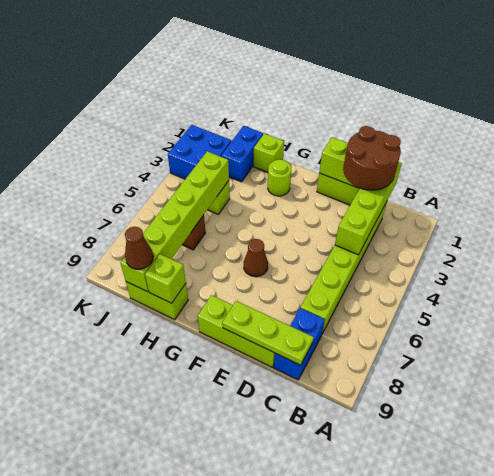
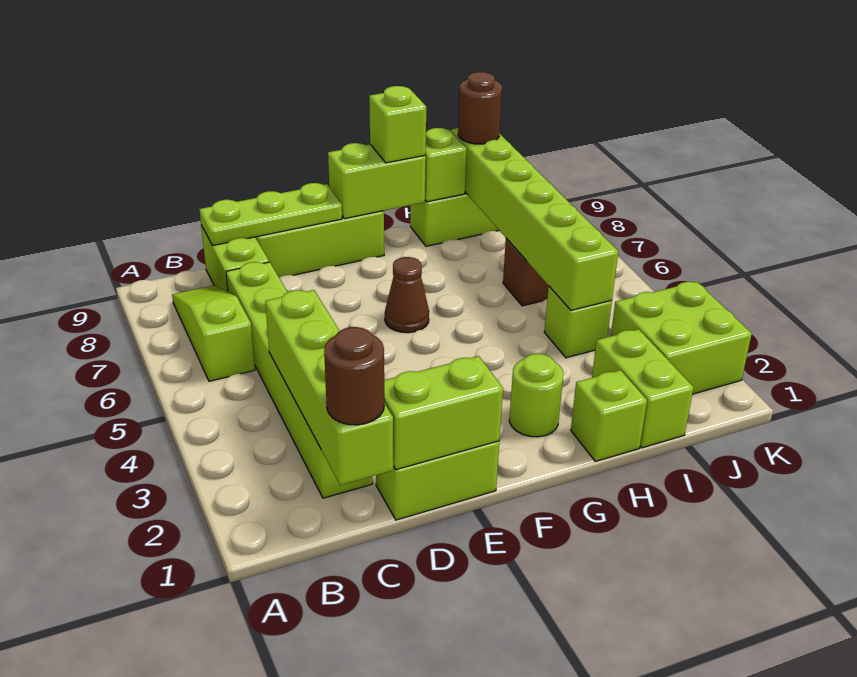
none -> lime slope B6:B8 level 1 top 6
brown round brick C1:D2 level 3 -> brown round brick C1 level 3
blue brick C8:C9 level 1 -> lime brick C8:C9 level 1
none -> lime brick F9:G9 level 2
none -> lime brick G9 level 3
blue brick I1:I2 level 1 -> lime brick I1:I2 level 1
brown cone I9 level 3 -> brown round brick I9 level 3
blue brick J2:K3 level 1 -> lime brick J2:K3 level 1

